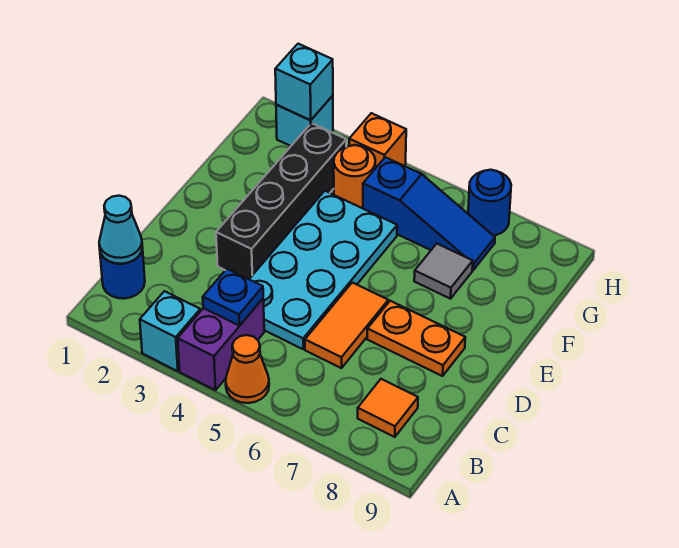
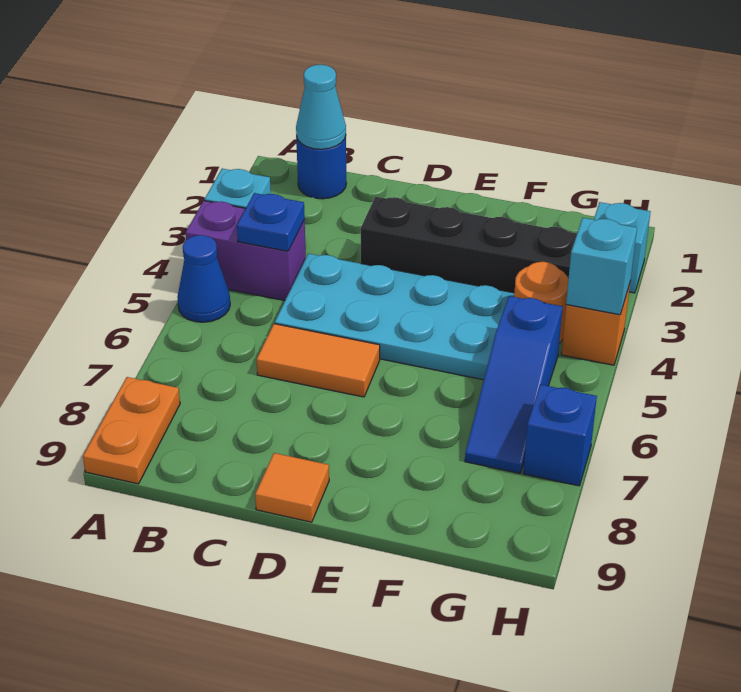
orange cone A5 level 1 -> blue cone A5 level 1
orange tile B8 level 1 -> orange tile D9 level 1
orange plate D7:D8 level 1 -> orange plate A8:A9 level 1
grey tile F7 level 1 -> none
cyan brick H2 level 2 -> cyan brick H4 level 2
blue round brick H7 level 1 -> blue brick H7 level 1

